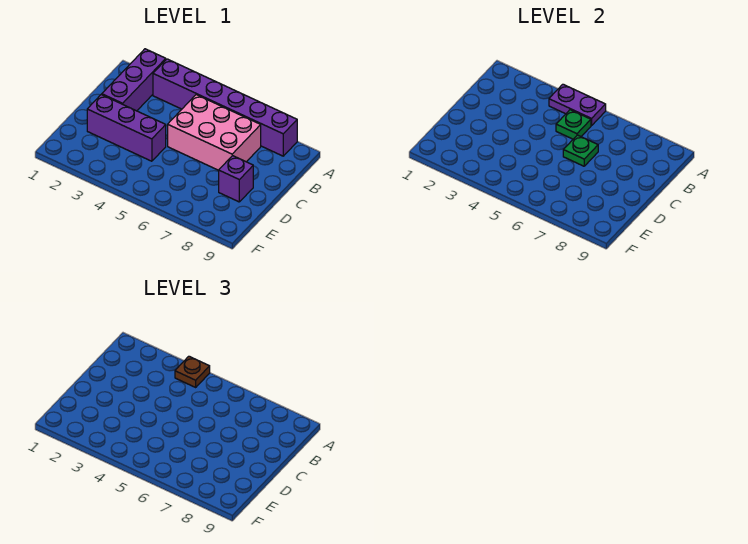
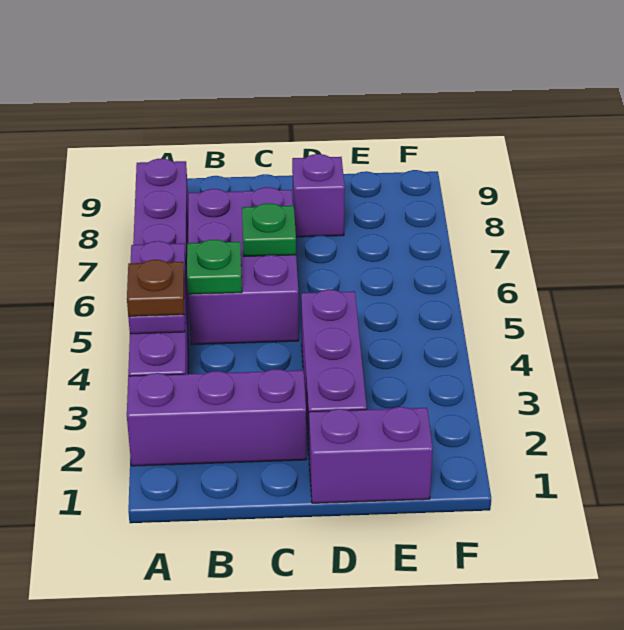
pink brick B5:C7 level 1 -> purple brick B5:C7 level 1
none -> purple brick D1:E1 level 1

